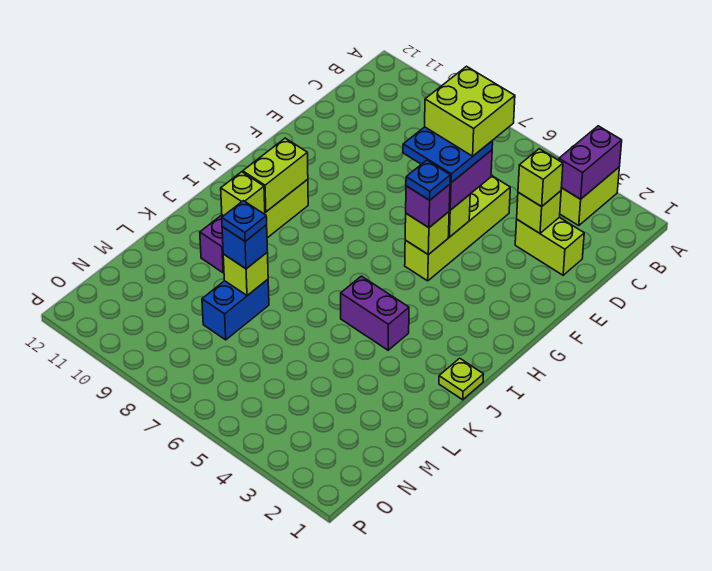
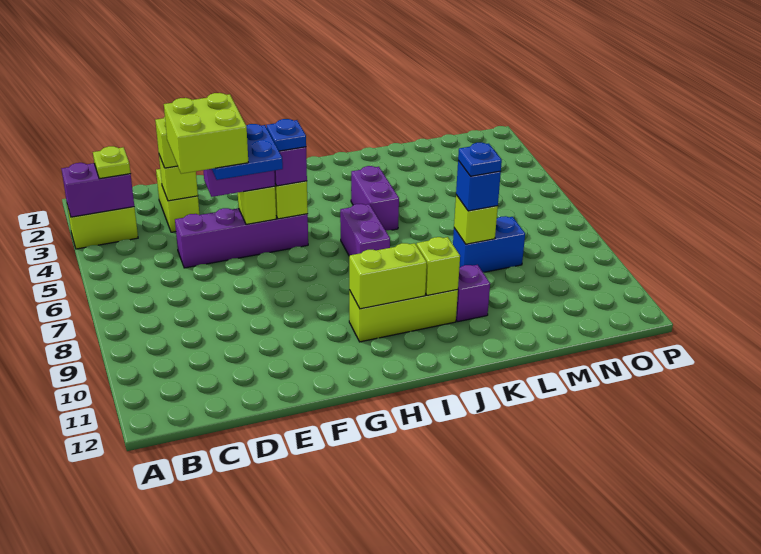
lime brick D5:G5 level 1 -> purple brick D5:G5 level 1
none -> purple brick I6:I7 level 1
lime plate J1 level 1 -> lime plate B3 level 3

